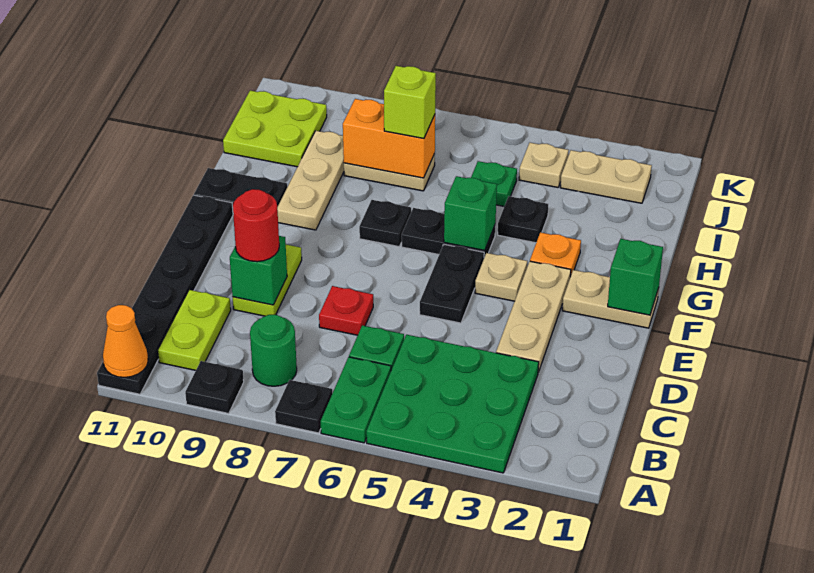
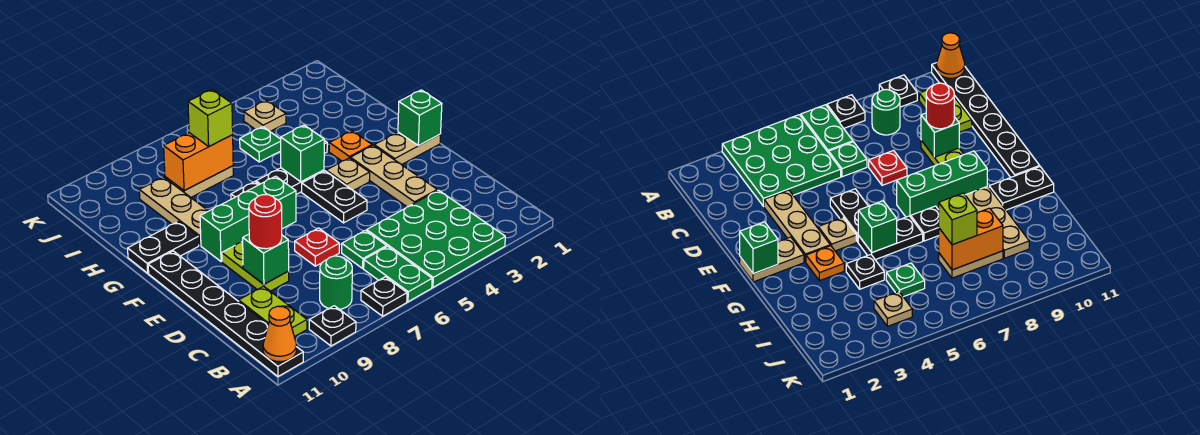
none -> green brick F7:F9 level 1
lime plate I10:J11 level 1 -> none
tan plate J2:J3 level 1 -> none

